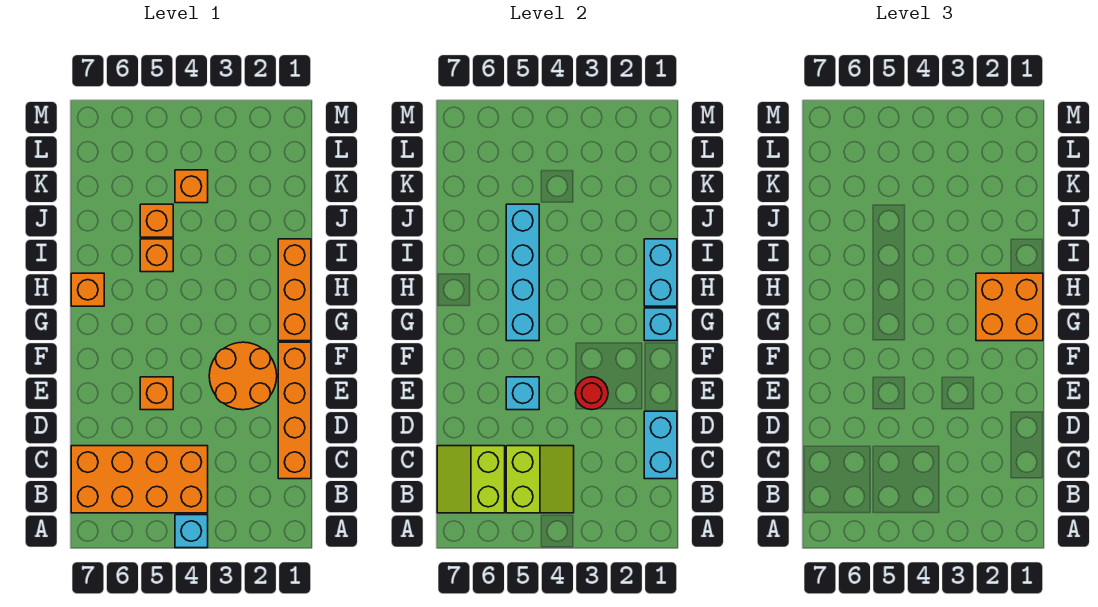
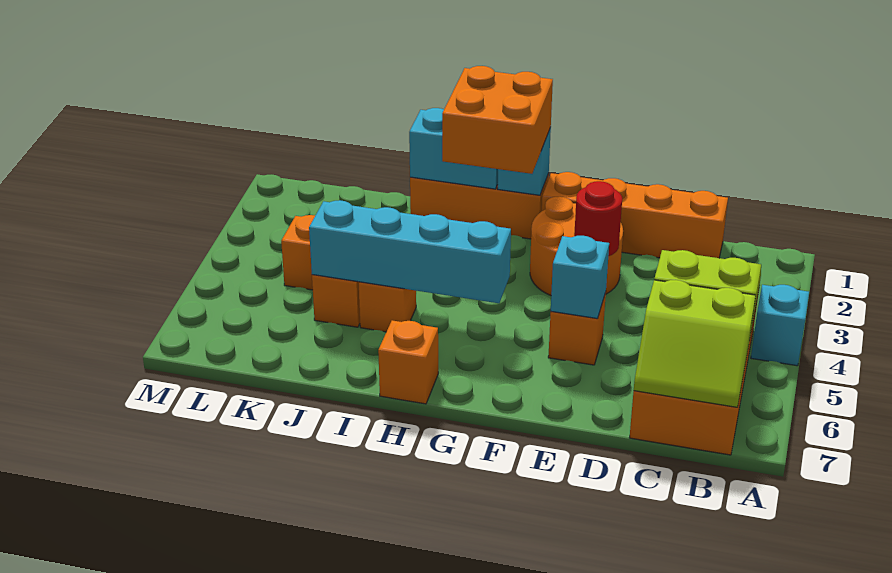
cyan brick C1:D1 level 2 -> none

